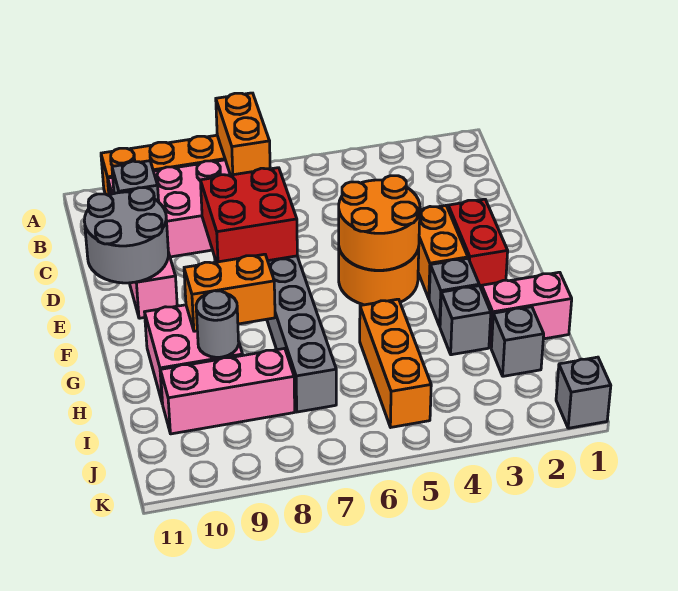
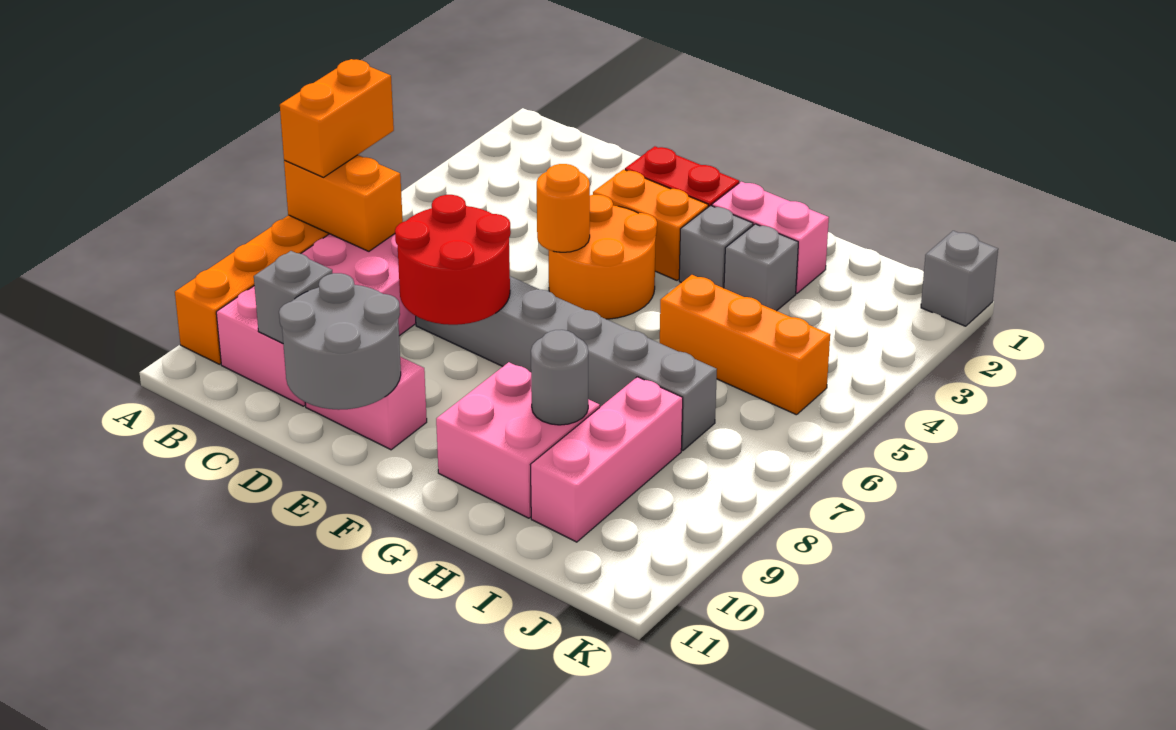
red brick D7:E8 level 2 -> red round brick D7:E8 level 2
orange round brick E4:F5 level 2 -> orange round brick E5 level 2
orange brick G8:G9 level 2 -> orange brick A6:A7 level 3
pink brick H1:H2 level 1 -> pink brick G2:H2 level 1
grey brick I2 level 1 -> none

